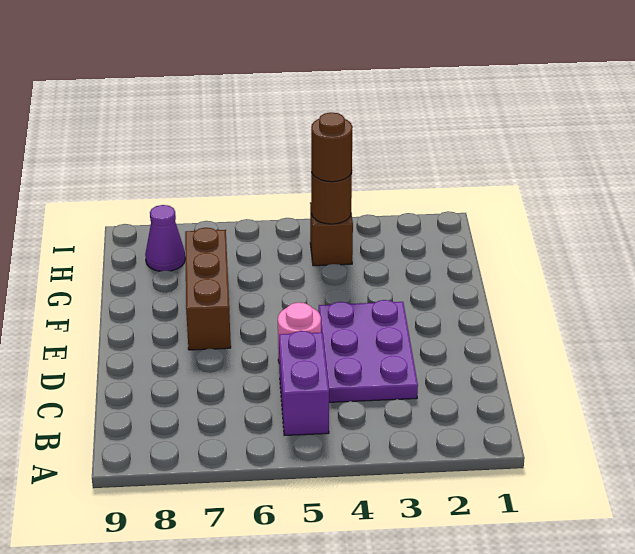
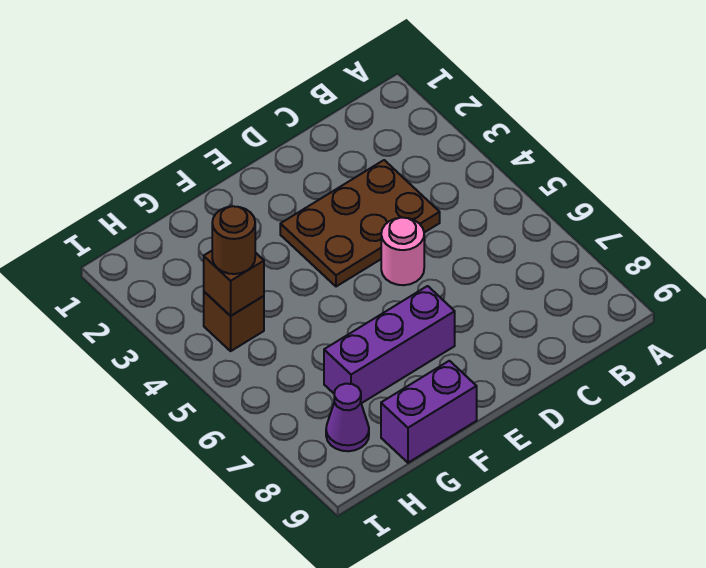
purple brick B5:C5 level 1 -> purple brick F9:G9 level 1
purple plate C3:E4 level 1 -> brown plate C3:E4 level 1
brown brick E7:G7 level 1 -> purple brick E7:G7 level 1
brown round brick H4 level 2 -> brown brick H4 level 2

